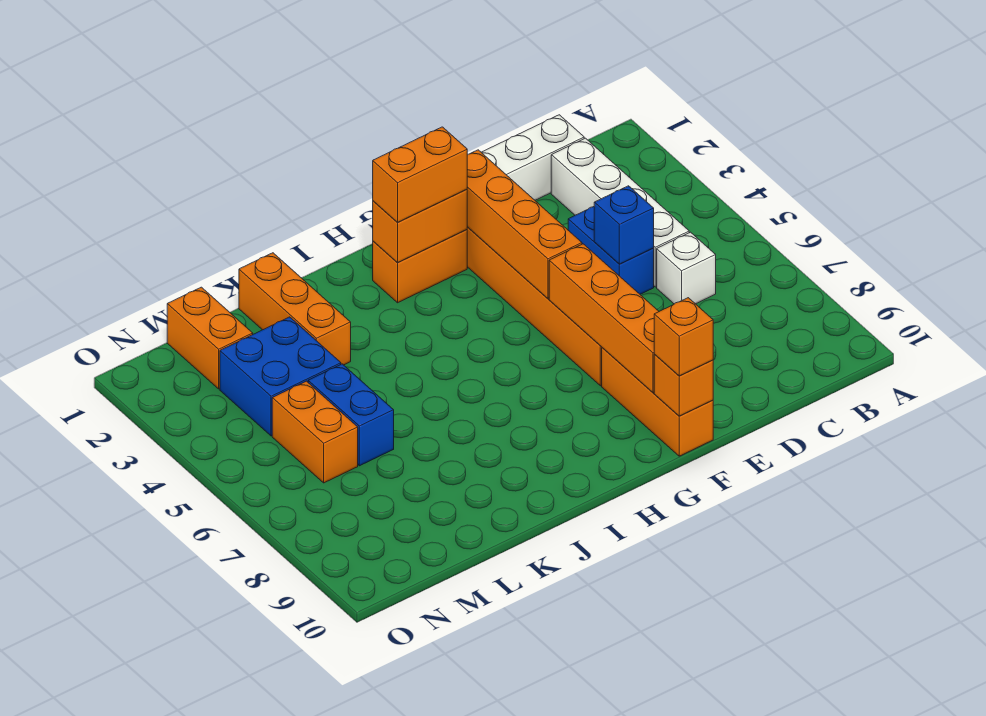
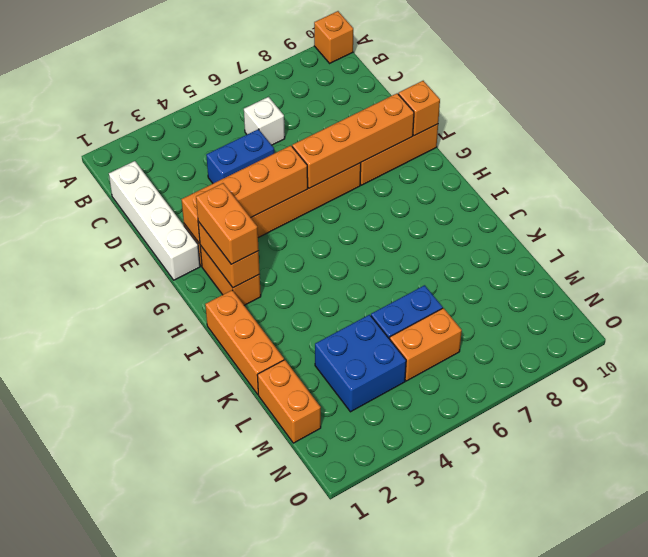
white brick C2:C5 level 1 -> none
blue brick D5 level 2 -> none
orange brick F10 level 3 -> orange brick A10 level 1
orange brick K1:K3 level 1 -> orange brick I1:K1 level 1
orange brick M1:M2 level 1 -> orange brick L1:M1 level 1

